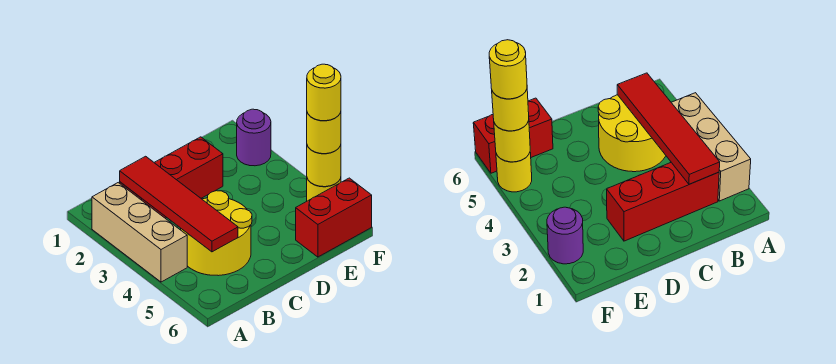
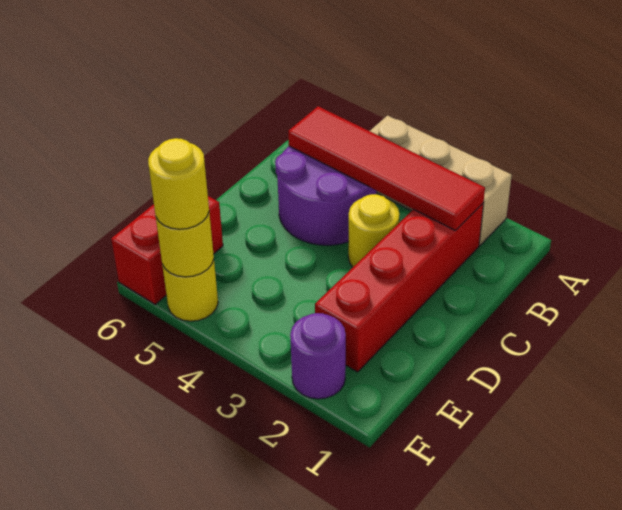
red brick B2:D2 level 1 -> red brick B2:E2 level 1
yellow round brick B4:C5 level 1 -> purple round brick B4:C5 level 1
yellow round brick F5 level 4 -> yellow round brick C3 level 1

